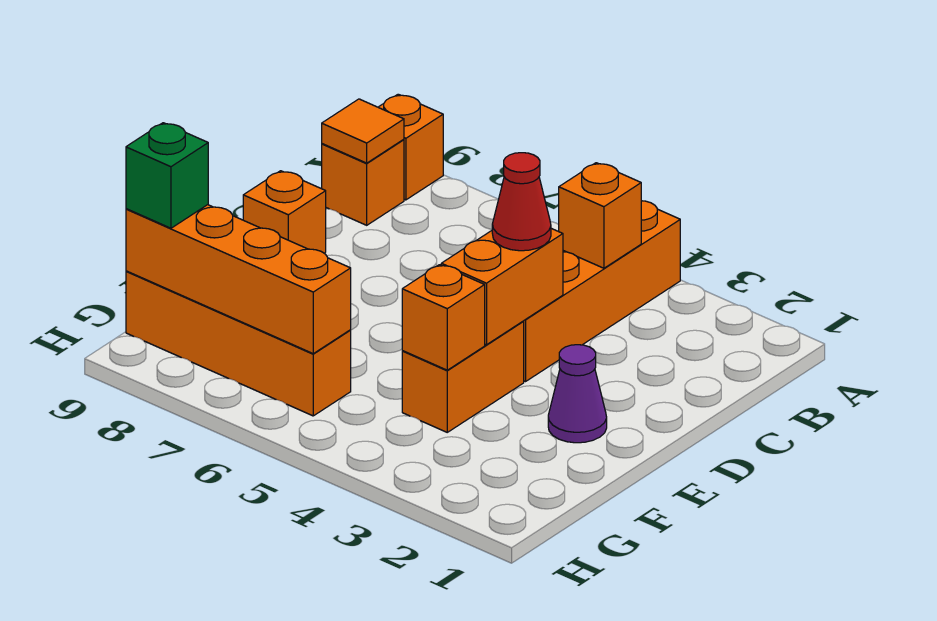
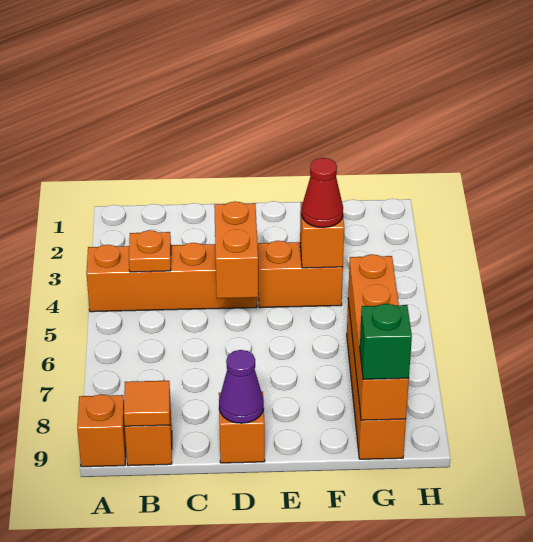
orange brick B4 level 2 -> orange plate B4 level 2
orange brick D4:E4 level 2 -> orange brick D4:D5 level 2
red cone D4 level 3 -> red cone F4 level 3
purple cone E2 level 1 -> purple cone D9 level 2

